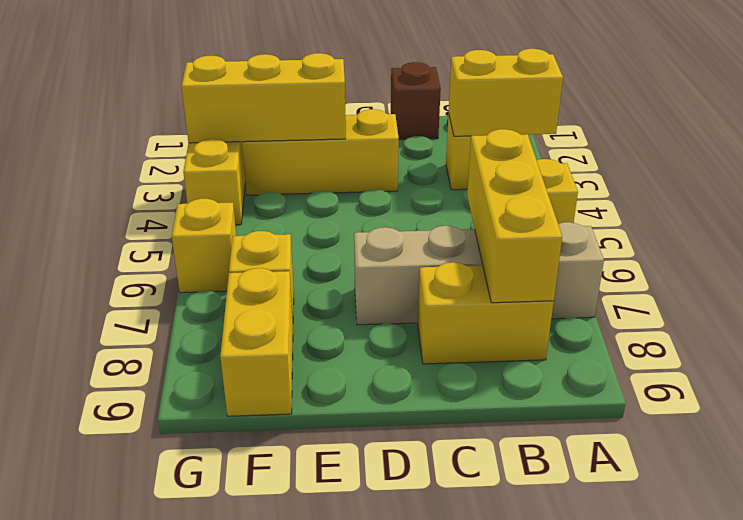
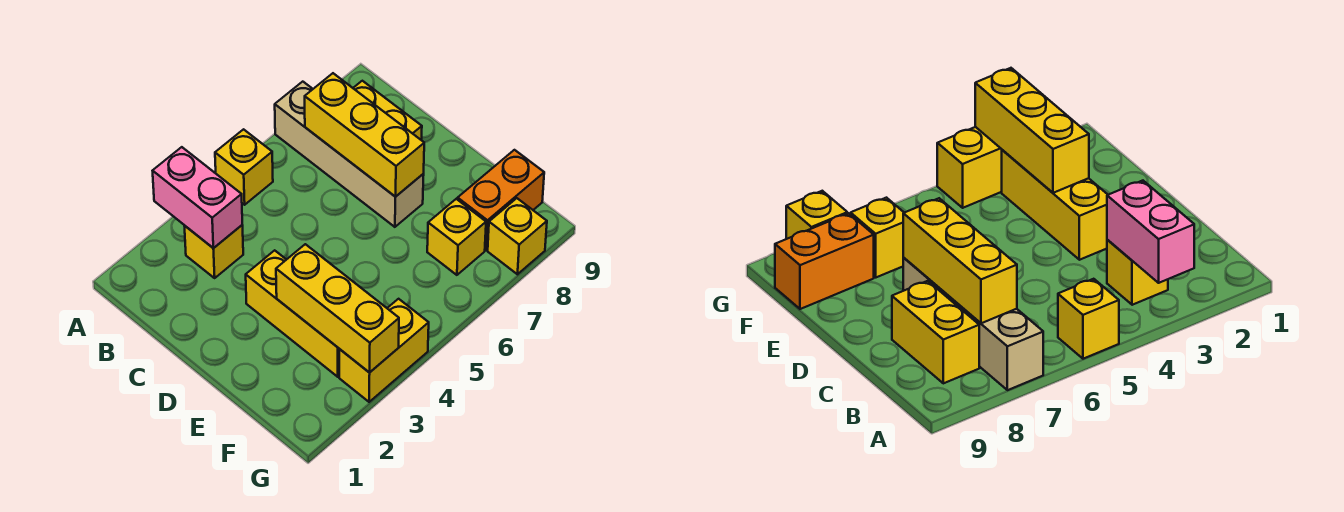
yellow brick A3:B3 level 2 -> pink brick A3:B3 level 2
yellow brick B6:B8 level 2 -> yellow brick B7:D7 level 2
brown brick C1 level 1 -> none
yellow brick F8:F9 level 1 -> orange brick F8:F9 level 1
yellow brick G6 level 1 -> yellow brick G8 level 1

